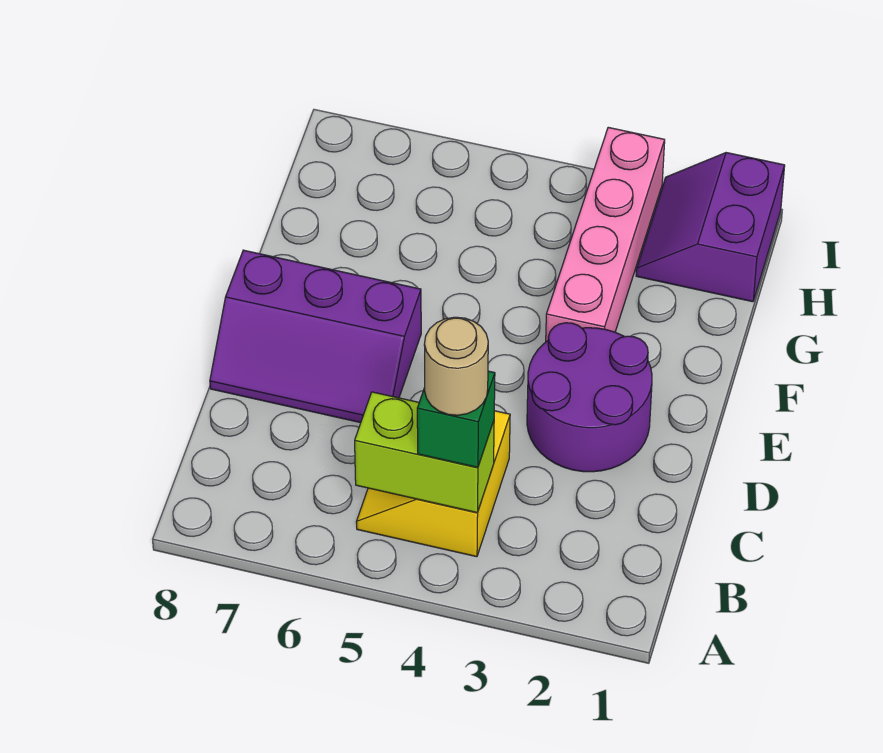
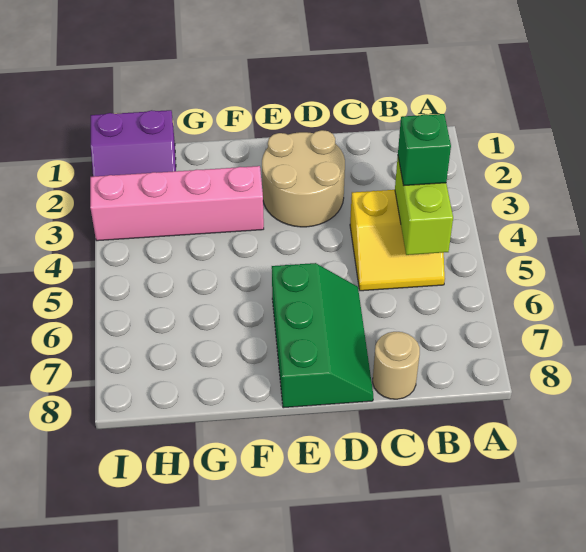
tan round brick B4 level 4 -> tan round brick C8 level 1
purple round brick D2:E3 level 1 -> tan round brick D2:E3 level 1
purple slope D6:E8 level 1 top E -> green slope D6:E8 level 1 top E

